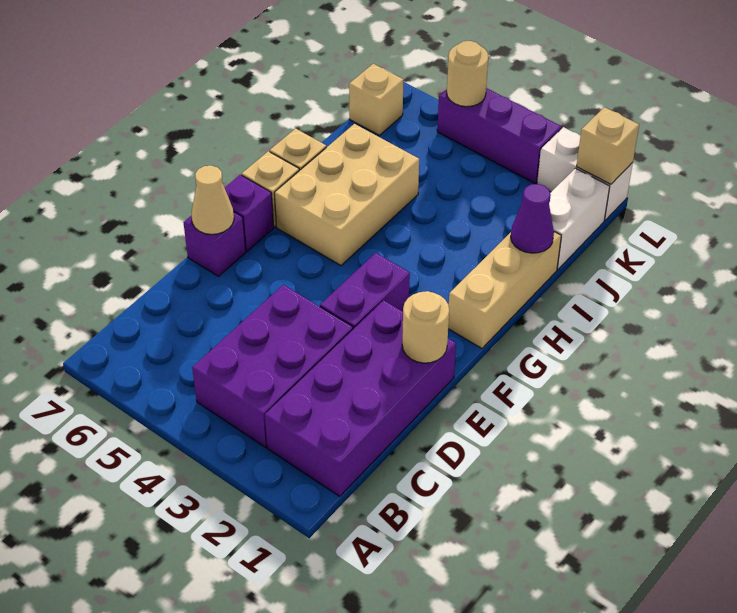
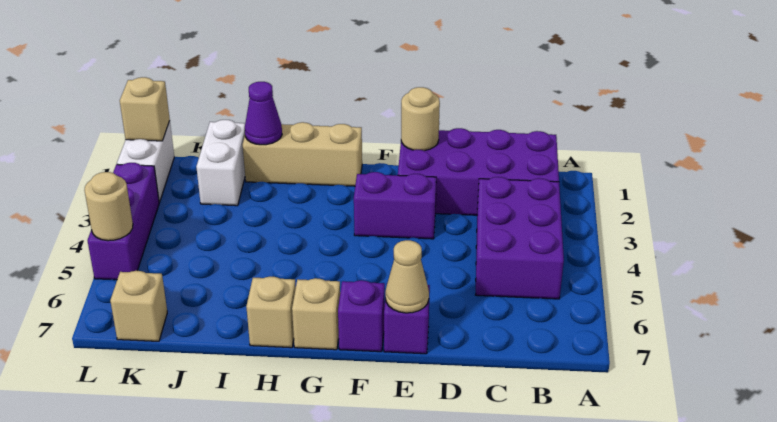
purple brick B3:D4 level 1 -> purple brick B3:C5 level 1
tan brick G5:I6 level 1 -> none
white brick J1:K1 level 1 -> white brick J1:J2 level 1

